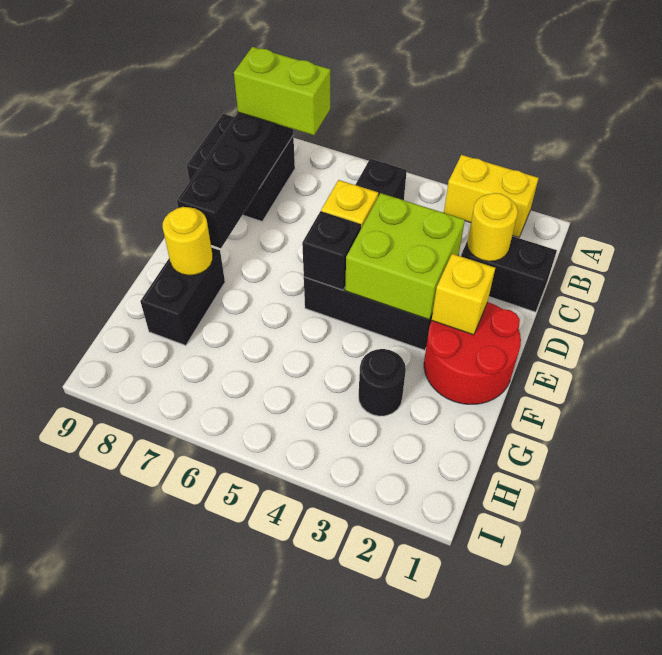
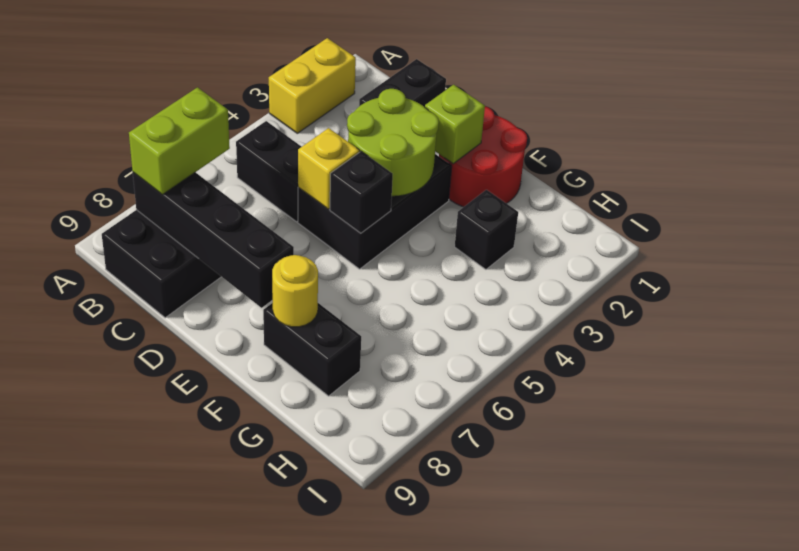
yellow round brick C2 level 2 -> none
lime brick D3:E4 level 2 -> lime round brick D3:E4 level 2
yellow brick E2 level 2 -> lime brick E2 level 2
black round brick G3 level 1 -> black brick G3 level 1

